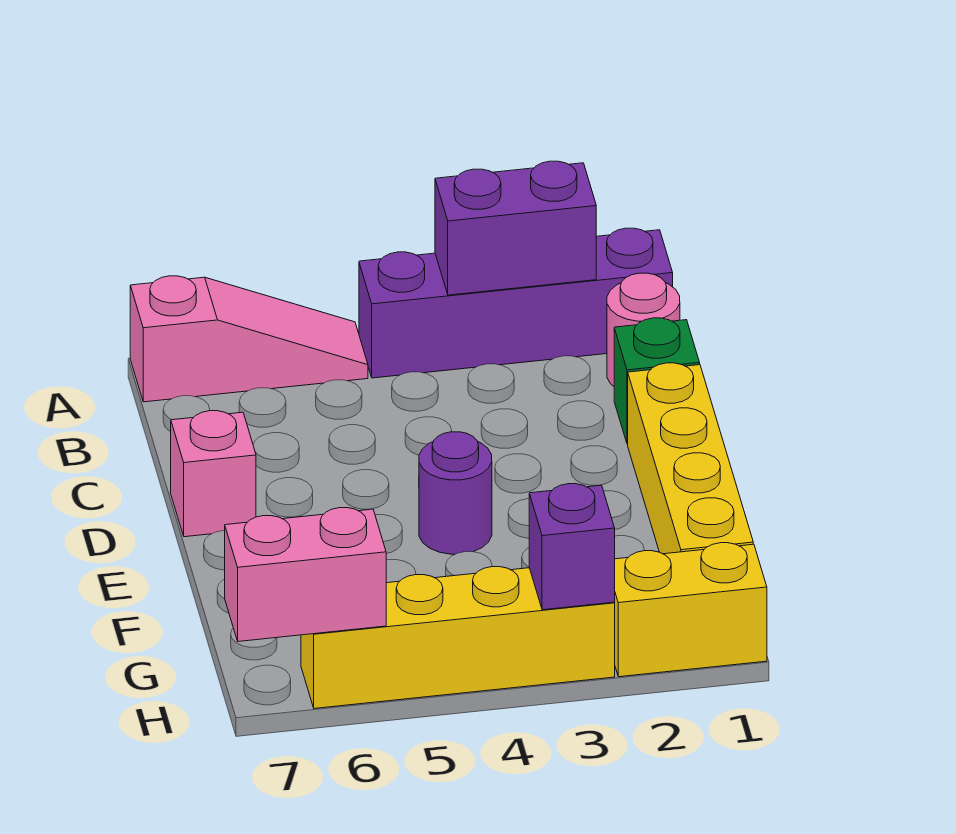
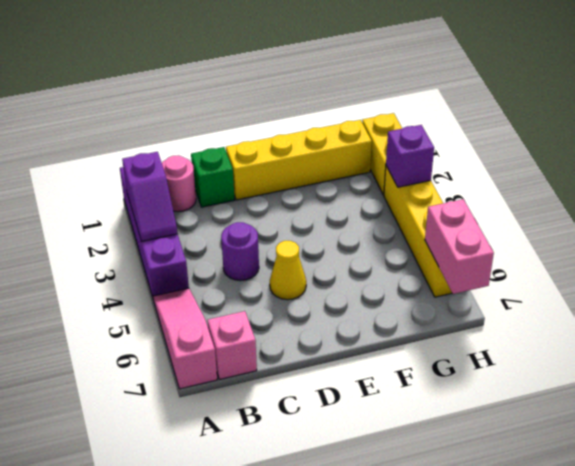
purple brick A2:A3 level 2 -> purple slope A2:A3 level 2 top 2
none -> yellow cone D5 level 1
pink brick D7 level 1 -> pink brick B7 level 1
purple round brick E4 level 1 -> purple round brick C4 level 1

